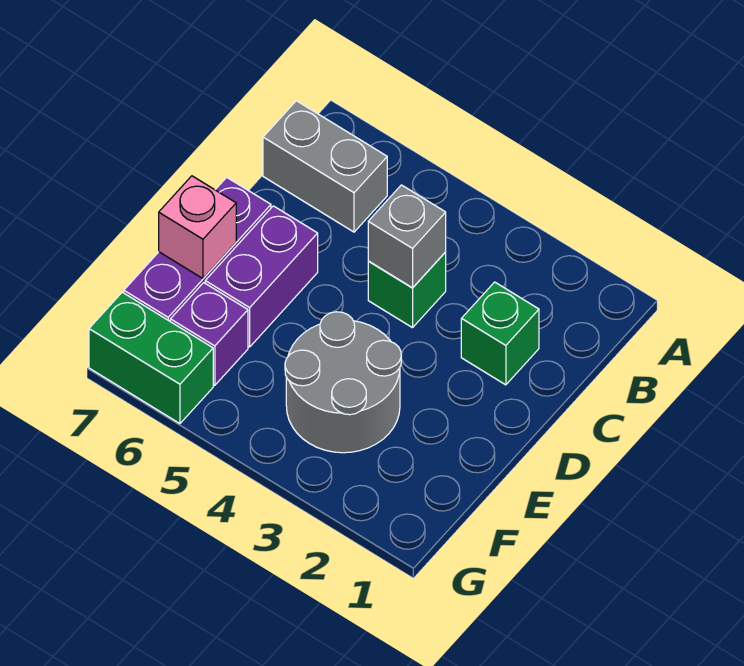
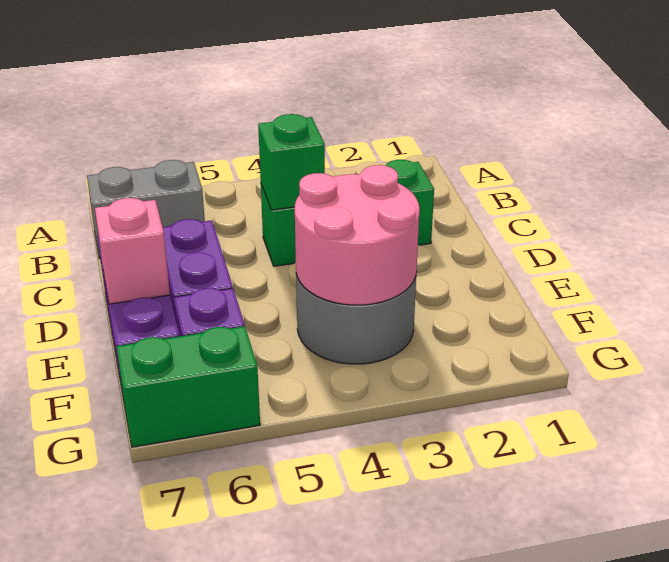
grey brick C4 level 2 -> green brick C4 level 2
none -> pink round brick E3:F4 level 2

